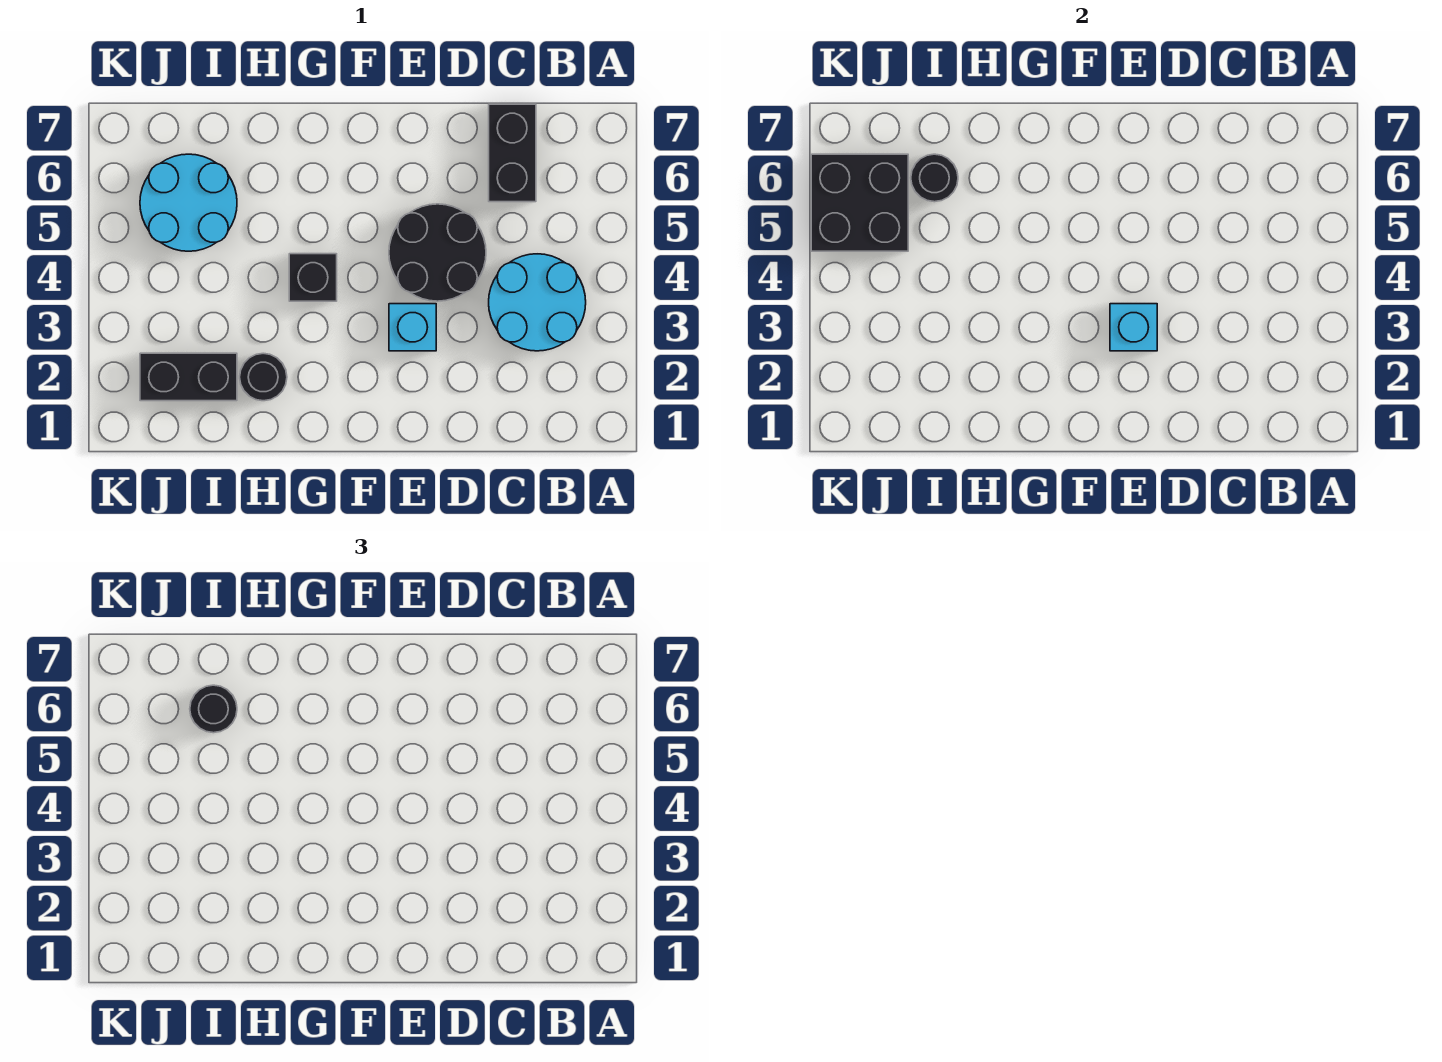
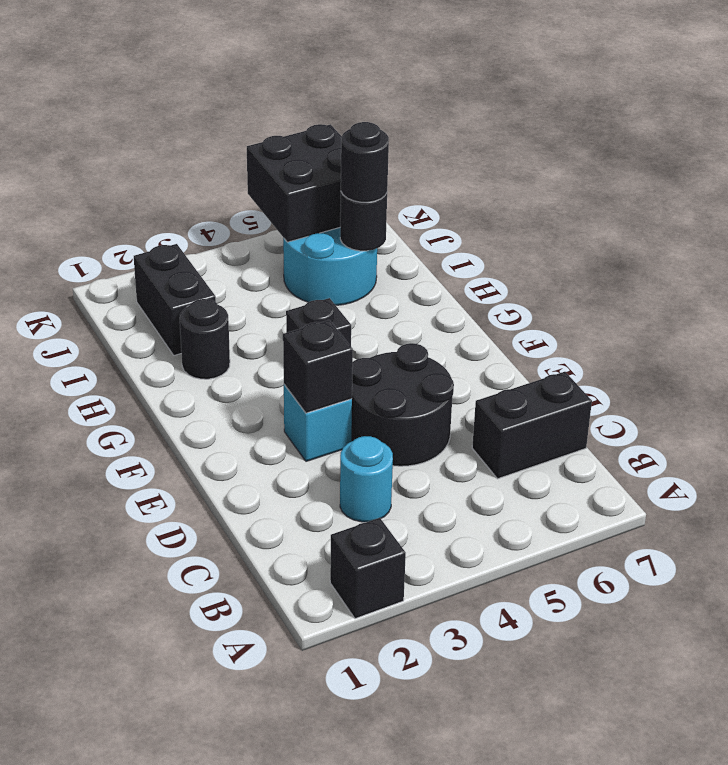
none -> black brick A2 level 1
cyan round brick B3:C4 level 1 -> cyan round brick C3 level 1
cyan brick E3 level 2 -> black brick E3 level 2

